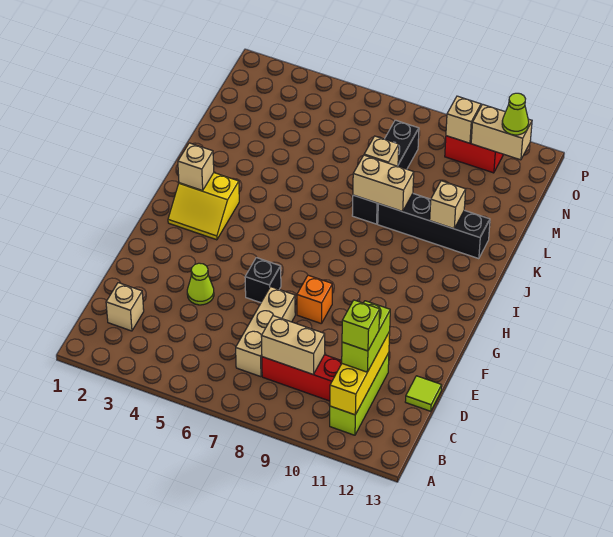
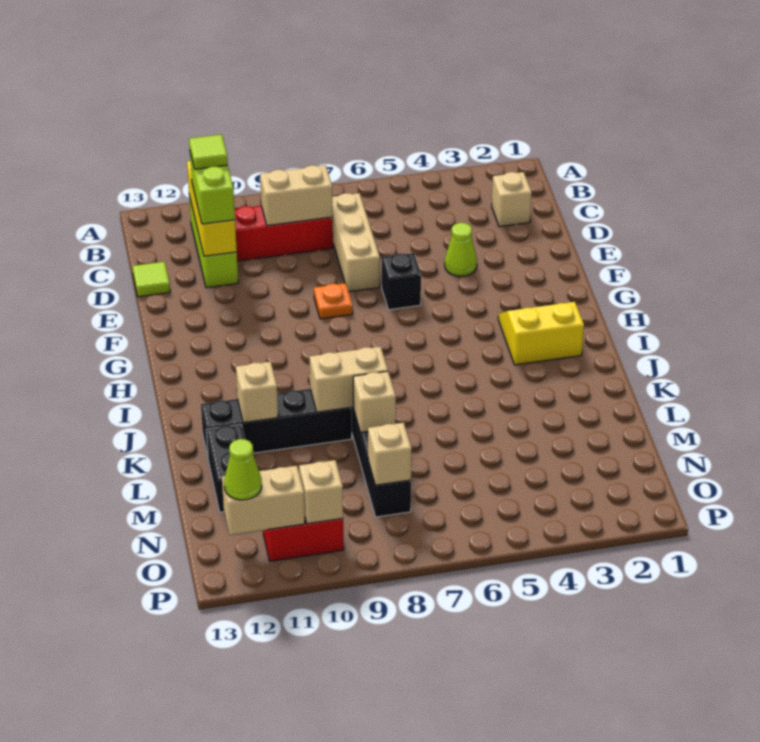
lime brick C11 level 4 -> lime tile C11 level 4
orange brick F8 level 1 -> orange plate F8 level 1
tan brick I2 level 2 -> tan brick N8 level 2
none -> black brick L12:M12 level 1

